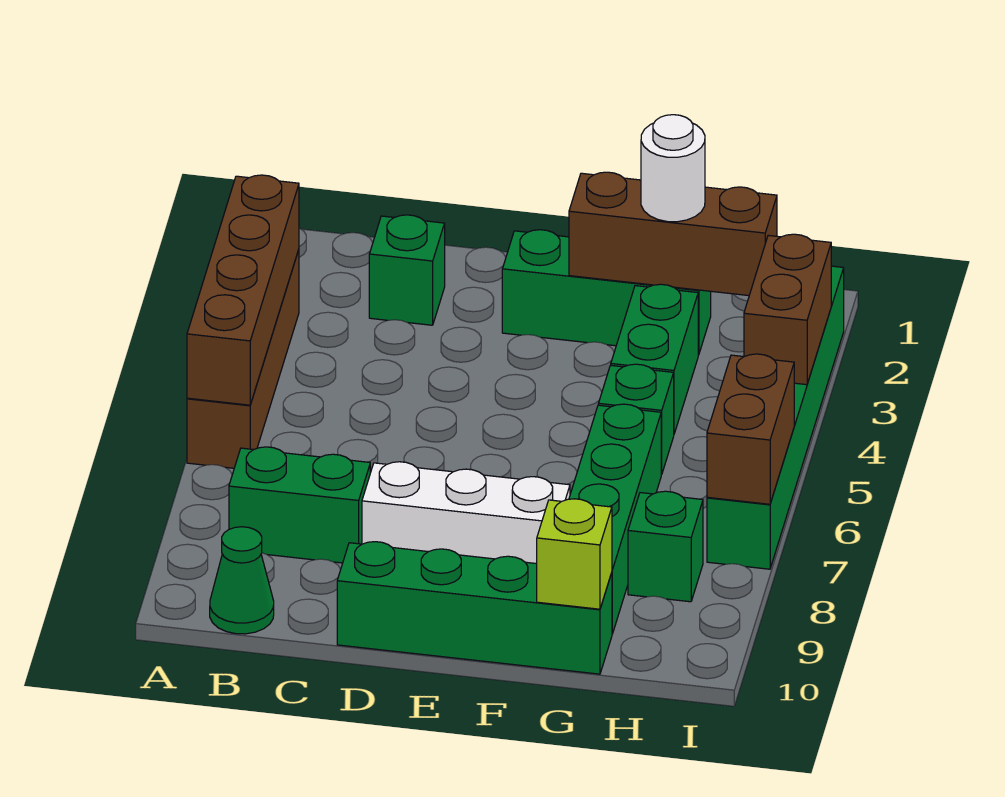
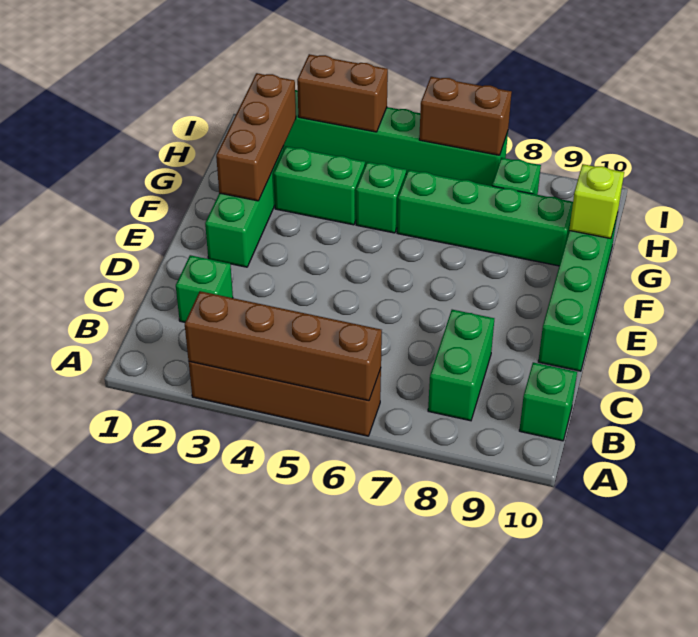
green cone B10 level 1 -> green brick B10 level 1
white brick D8:F8 level 1 -> none
white round brick G2 level 3 -> none

